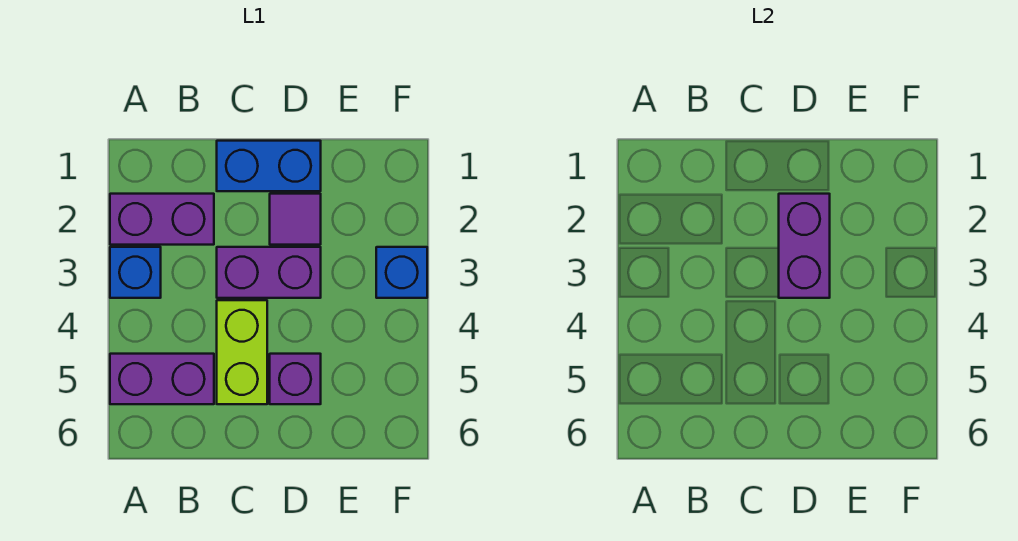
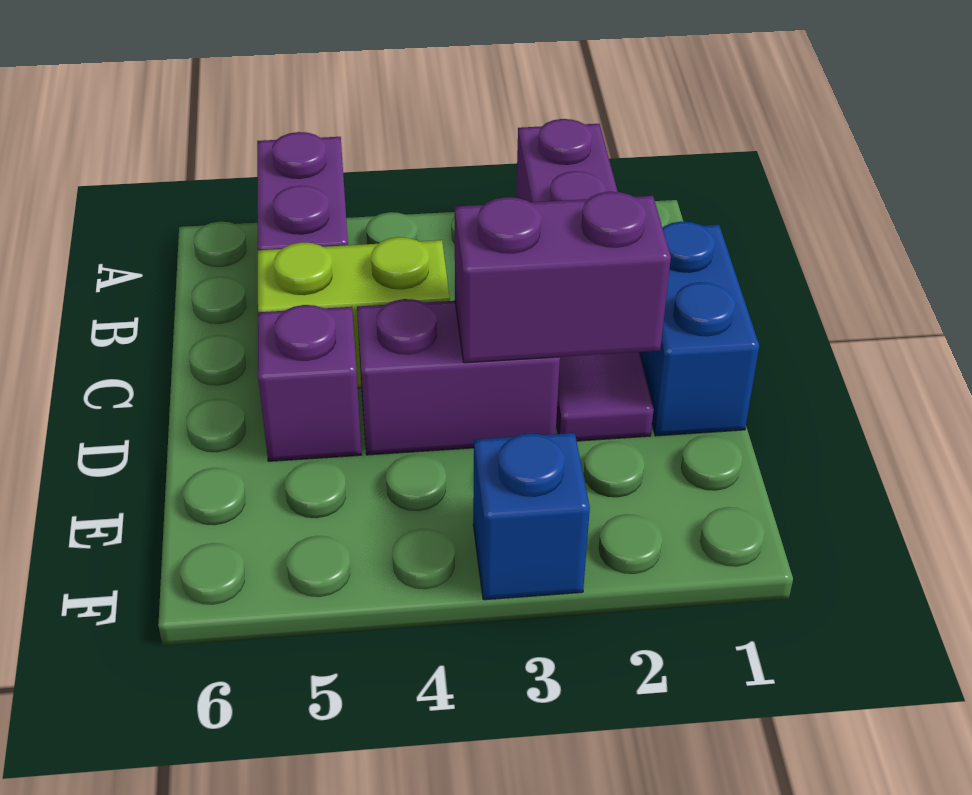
blue brick A3 level 1 -> none
purple brick C3:D3 level 1 -> purple brick D3:D4 level 1

